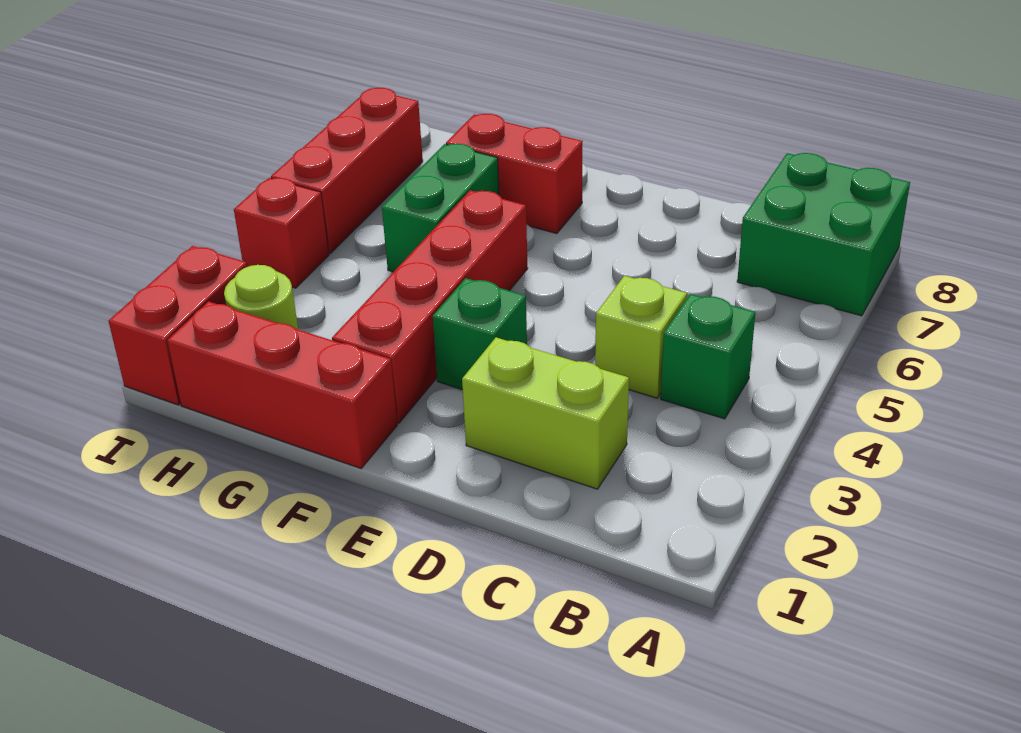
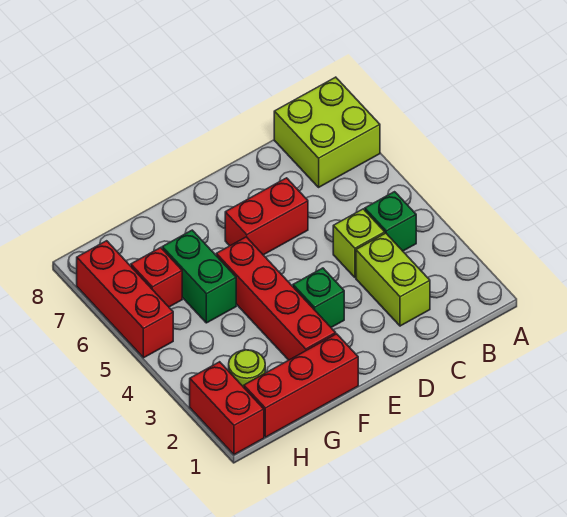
green brick A7:B8 level 1 -> lime brick A7:B8 level 1
lime brick C2:D2 level 1 -> lime brick C2:C3 level 1
red brick F7:G7 level 1 -> red brick D6:E6 level 1
red brick I4 level 1 -> red brick H6 level 1

